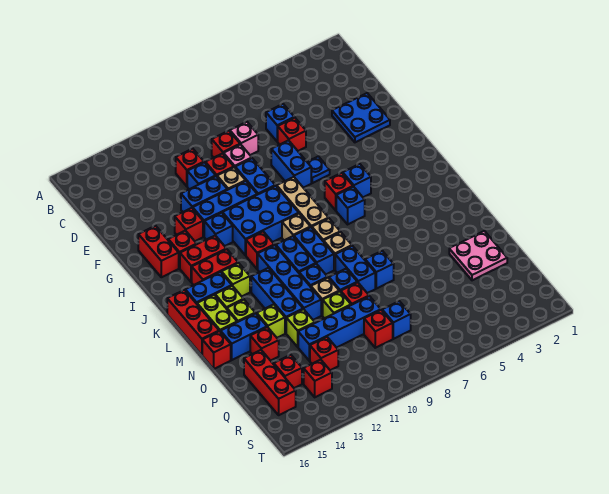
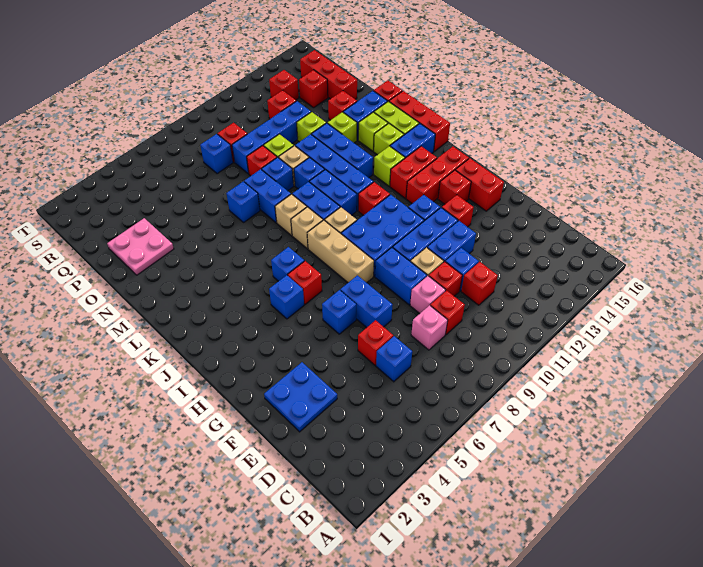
blue plate G6 level 1 -> blue brick G6 level 1
red brick I13:I14 level 1 -> red brick I13:I15 level 1

